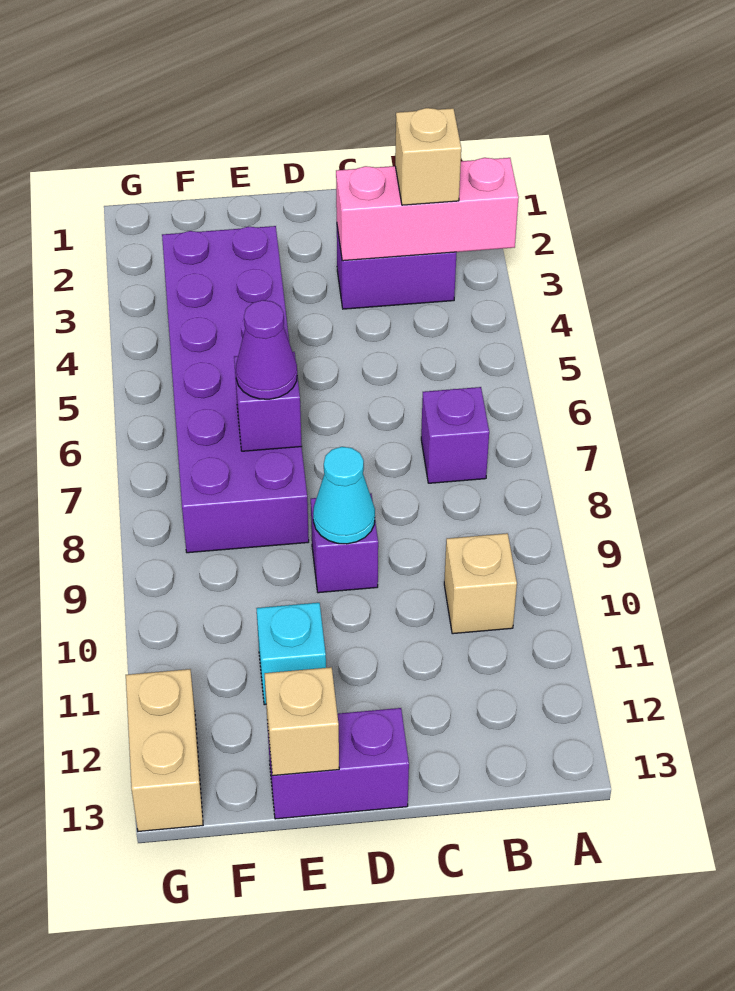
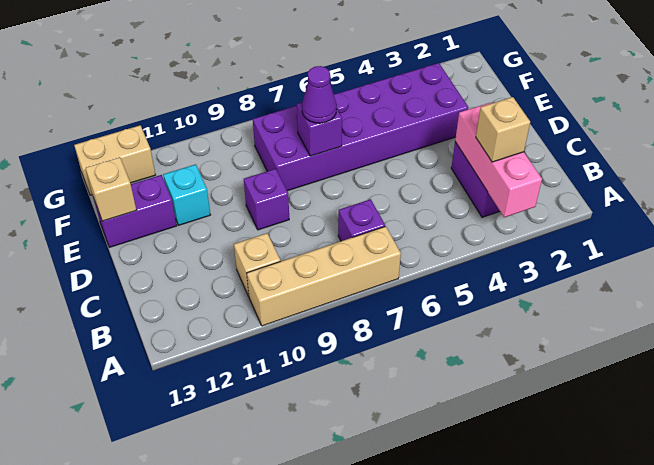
none -> tan brick A7:A10 level 1
cyan cone D9 level 2 -> none
purple brick D13:E13 level 1 -> purple brick E12:E13 level 1

